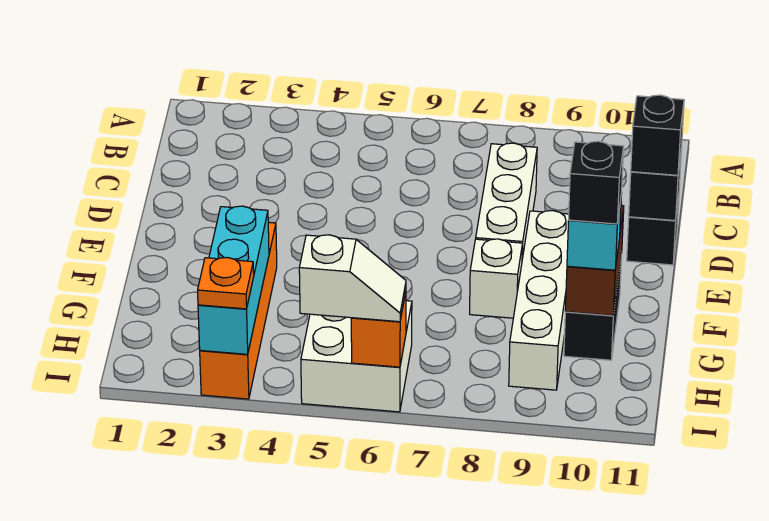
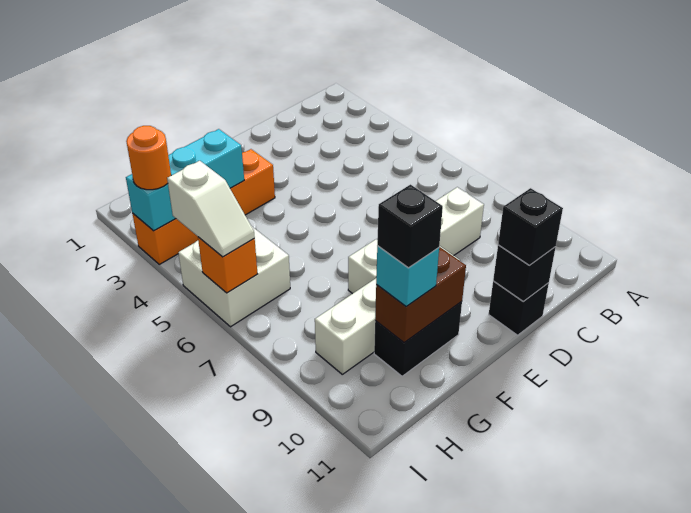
orange plate I3 level 3 -> orange round brick I3 level 3

